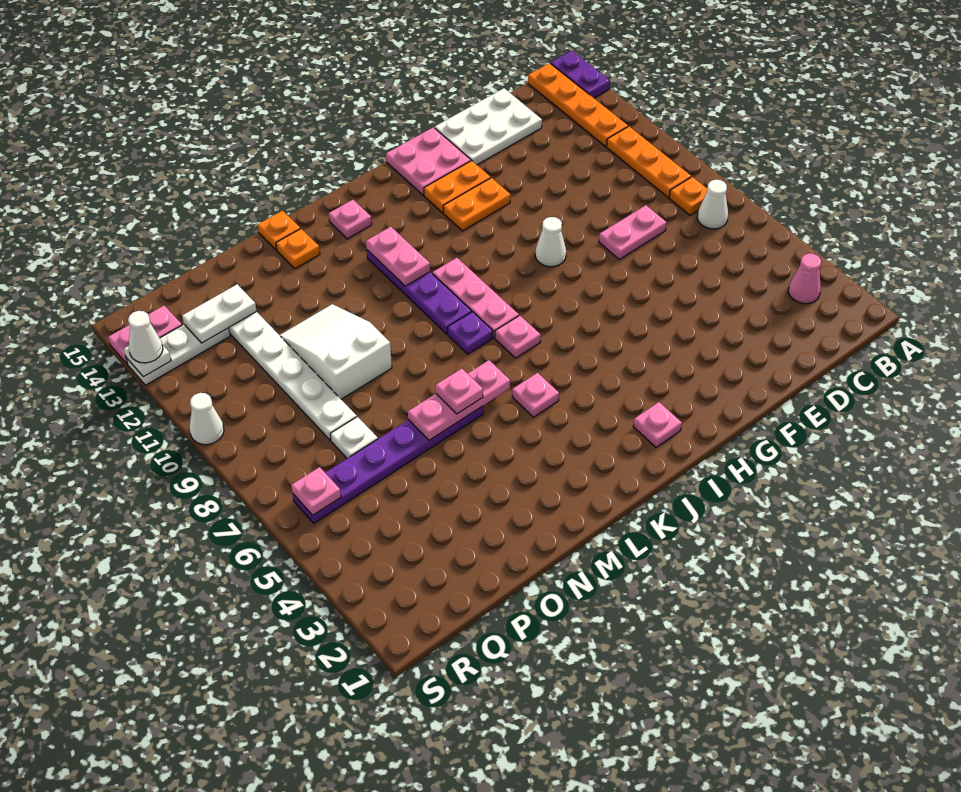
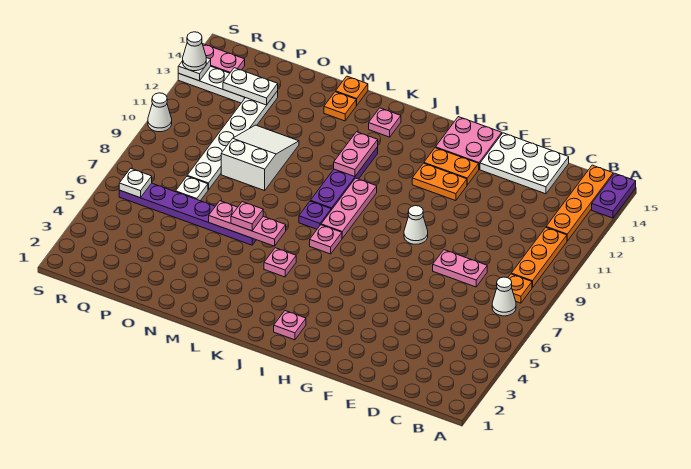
pink cone B3 level 1 -> none
pink plate R6 level 2 -> white plate R6 level 2

